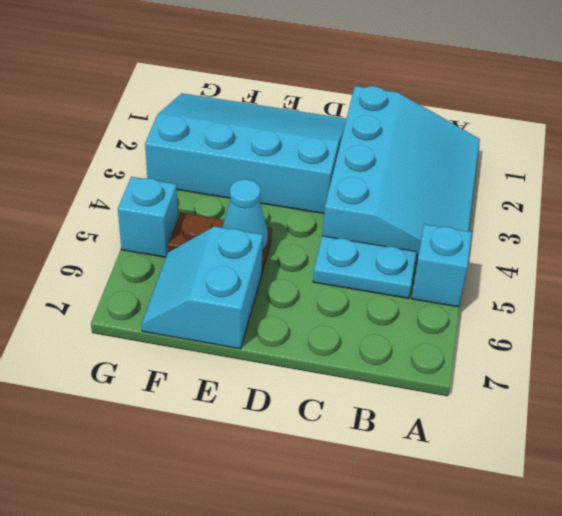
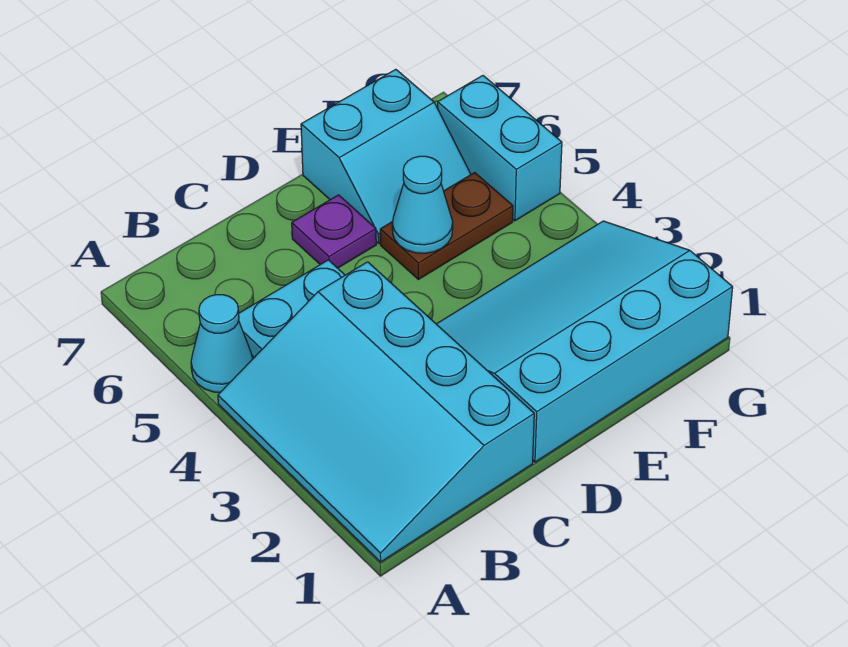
cyan brick A5 level 1 -> cyan cone A5 level 1
cyan slope D1:G3 level 1 top 3 -> cyan slope D1:G3 level 1 top 1
none -> purple plate D6 level 1
cyan slope E6:F7 level 1 top E -> cyan slope E6:F7 level 1 top 7
cyan brick G5 level 1 -> cyan brick G5:G6 level 1

